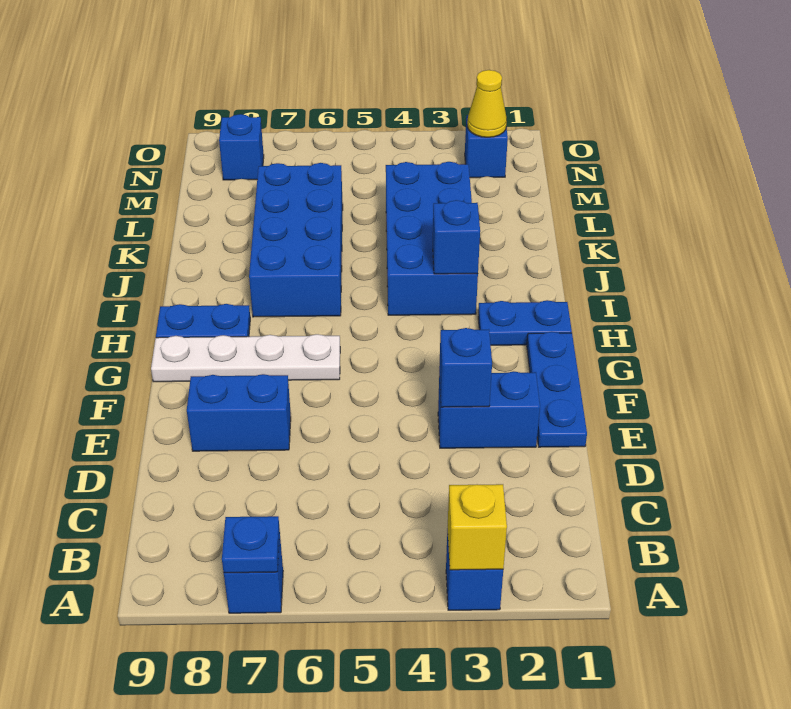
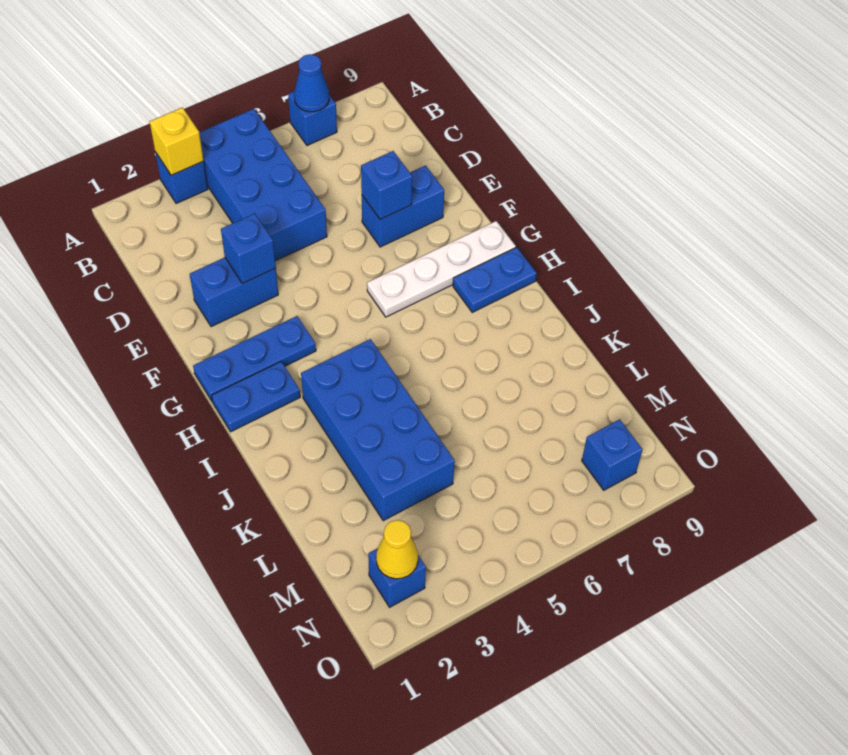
blue plate A7 level 2 -> blue cone A7 level 2
blue plate E1:G1 level 1 -> blue plate G1:G3 level 1
blue brick I3 level 2 -> blue brick E7 level 2
blue brick I6:L7 level 1 -> blue brick A4:D5 level 1

